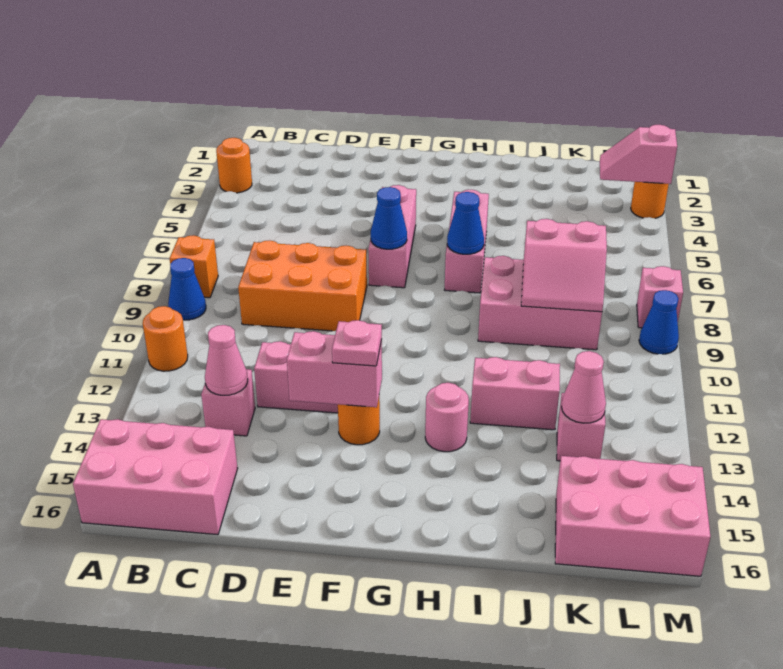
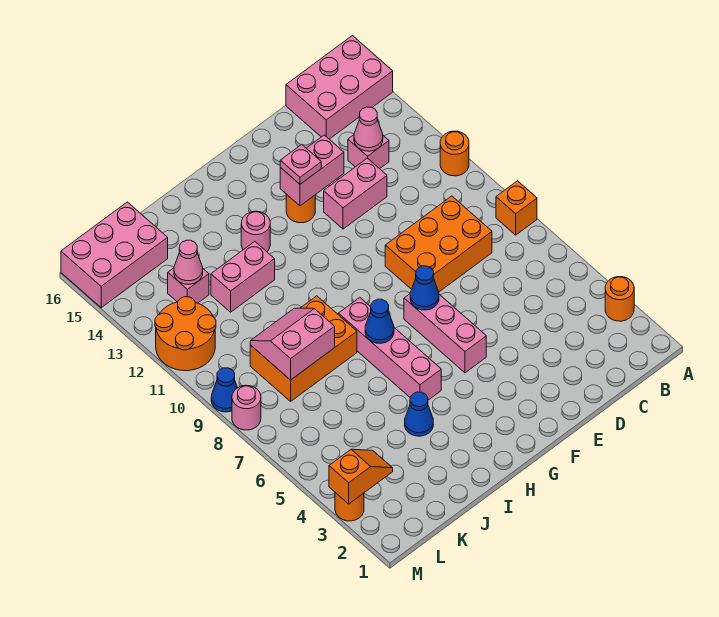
blue cone A9 level 1 -> blue cone I4 level 1
pink brick H5:H7 level 1 -> pink brick H5:H8 level 1
pink brick I8:K9 level 1 -> orange brick I8:K9 level 1
pink slope L3:M3 level 2 top M -> orange slope L3:M3 level 2 top M
none -> orange round brick L11:M12 level 1
pink brick M8 level 1 -> pink round brick M8 level 1

